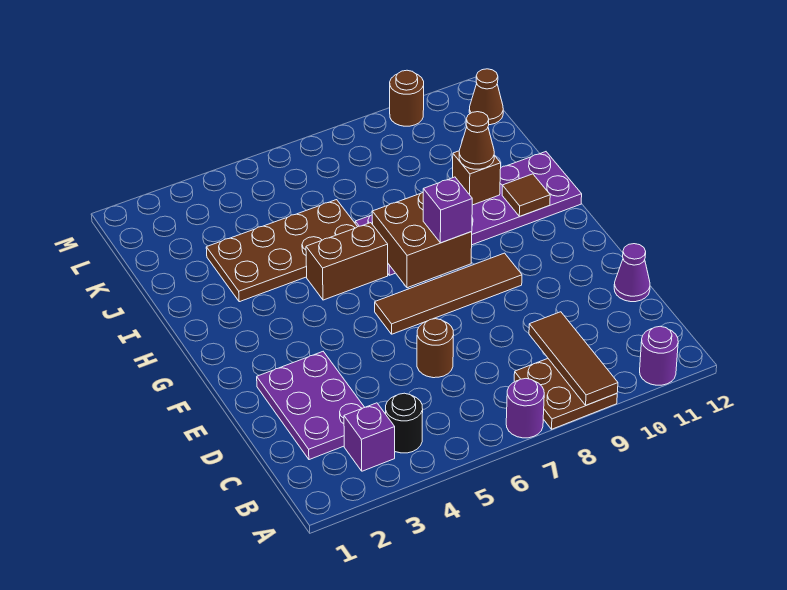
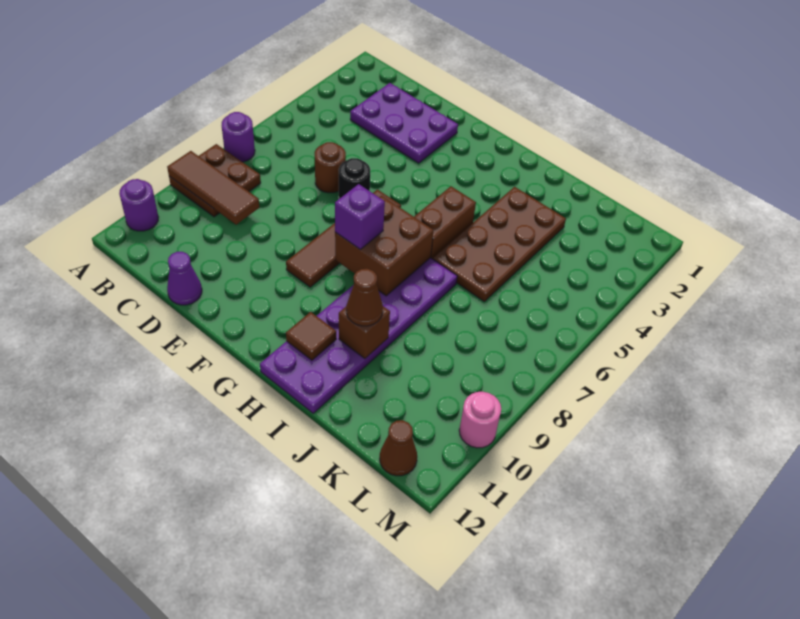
purple brick B3 level 1 -> none
black round brick B4 level 1 -> black round brick E6 level 1
brown round brick M10 level 1 -> pink round brick M10 level 1

